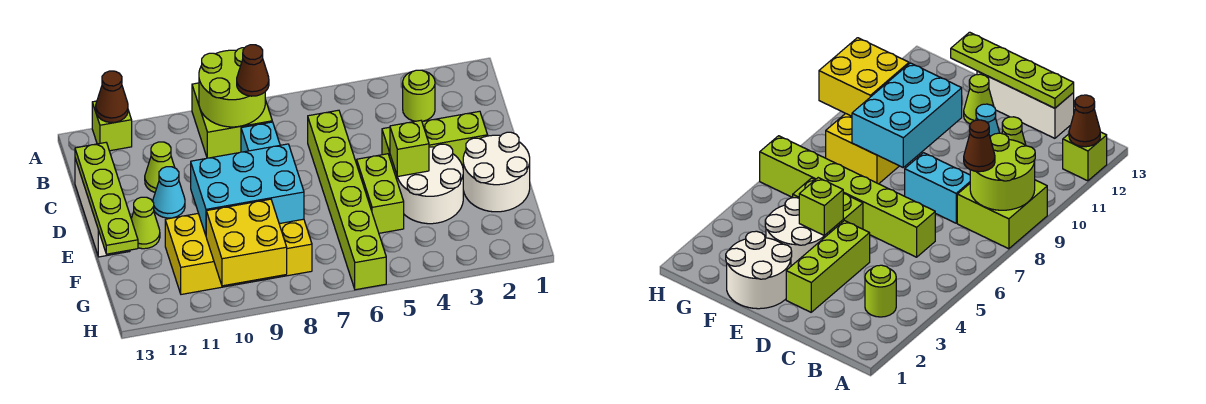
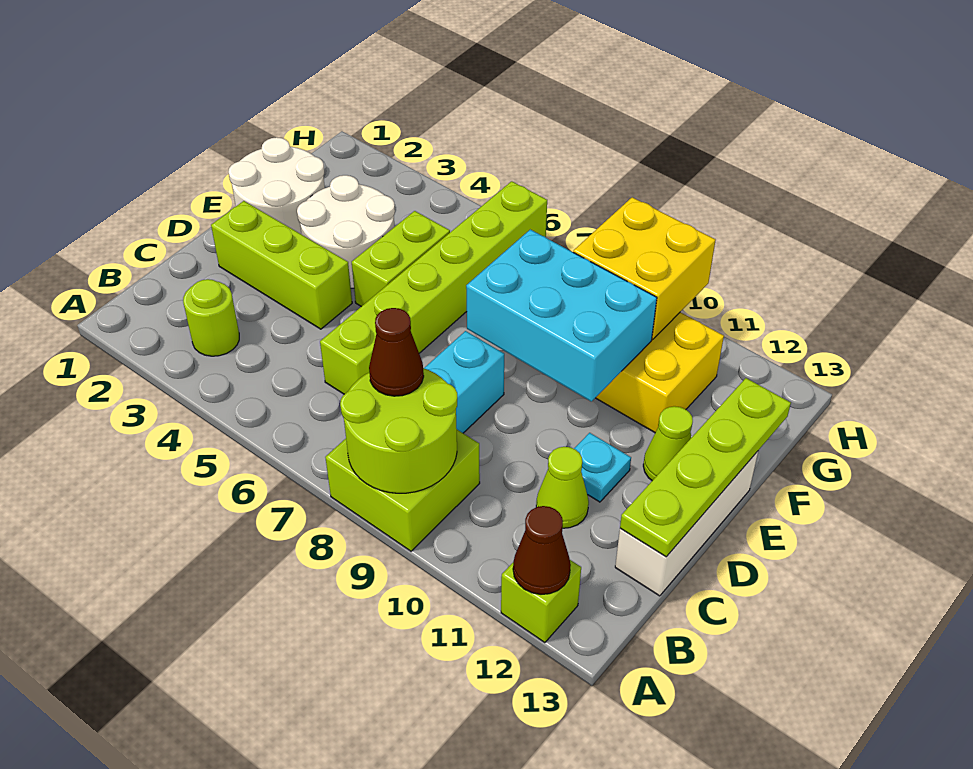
cyan cone D11 level 1 -> cyan plate D11 level 1
lime brick E4 level 2 -> none

